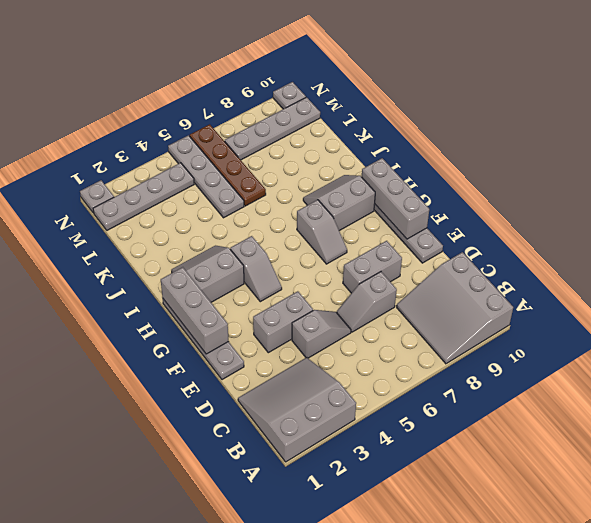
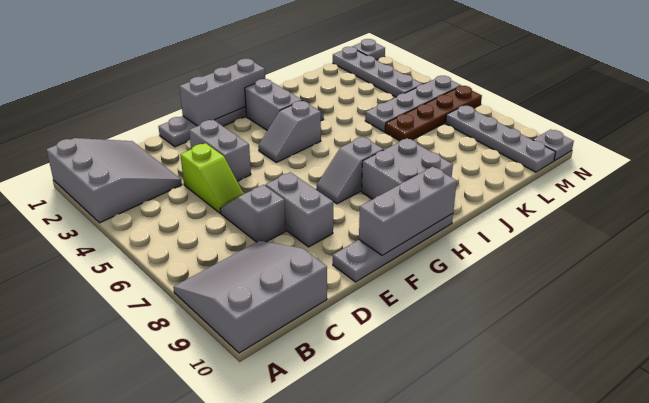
grey slope D4:D5 level 1 top 4 -> lime slope D4:D5 level 1 top 4
grey slope H8:I9 level 1 top H -> grey brick H8:I9 level 1

